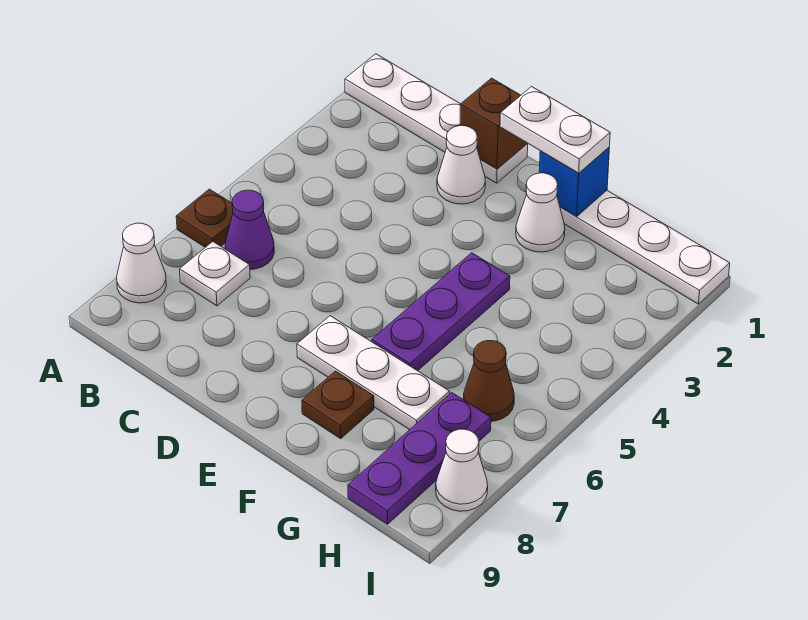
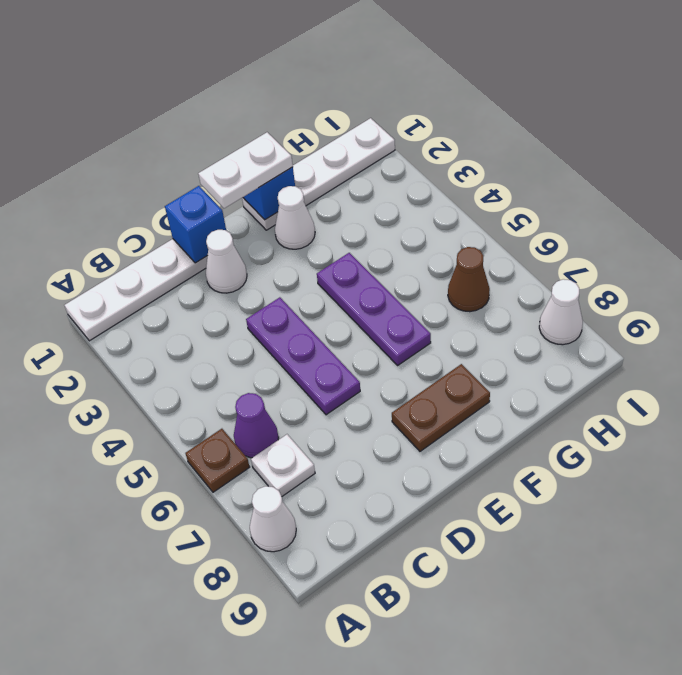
brown brick D1 level 2 -> blue brick D1 level 2
white plate E7:G7 level 1 -> none
brown plate F8 level 1 -> brown plate E8:F8 level 1
purple plate H7:H9 level 1 -> purple plate D4:D6 level 1

